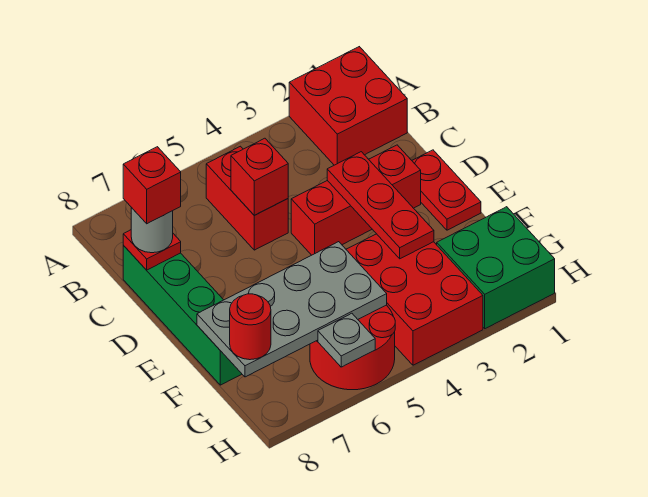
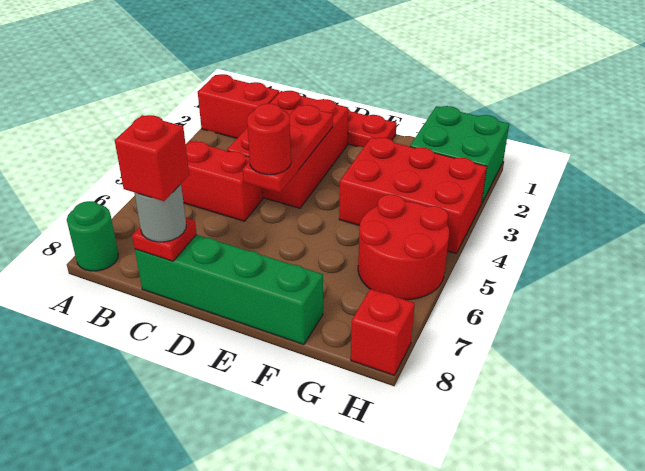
red brick A1:B2 level 1 -> red brick A2:B2 level 1
none -> green round brick A8 level 1
red brick C5 level 2 -> red brick H8 level 1
red brick D2:D4 level 1 -> red brick C2:D4 level 1
red plate D3:F3 level 2 -> red plate D3:D5 level 2
grey plate F5:G8 level 2 -> none
red round brick G8 level 3 -> red round brick D5 level 3
grey plate H6 level 2 -> none

